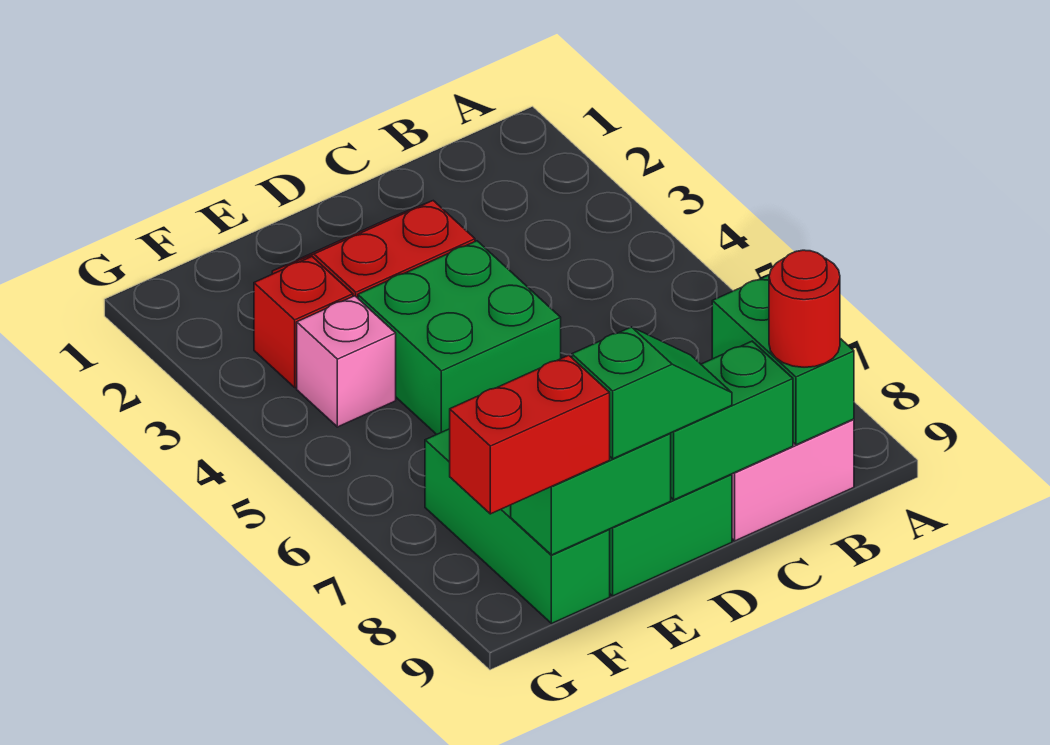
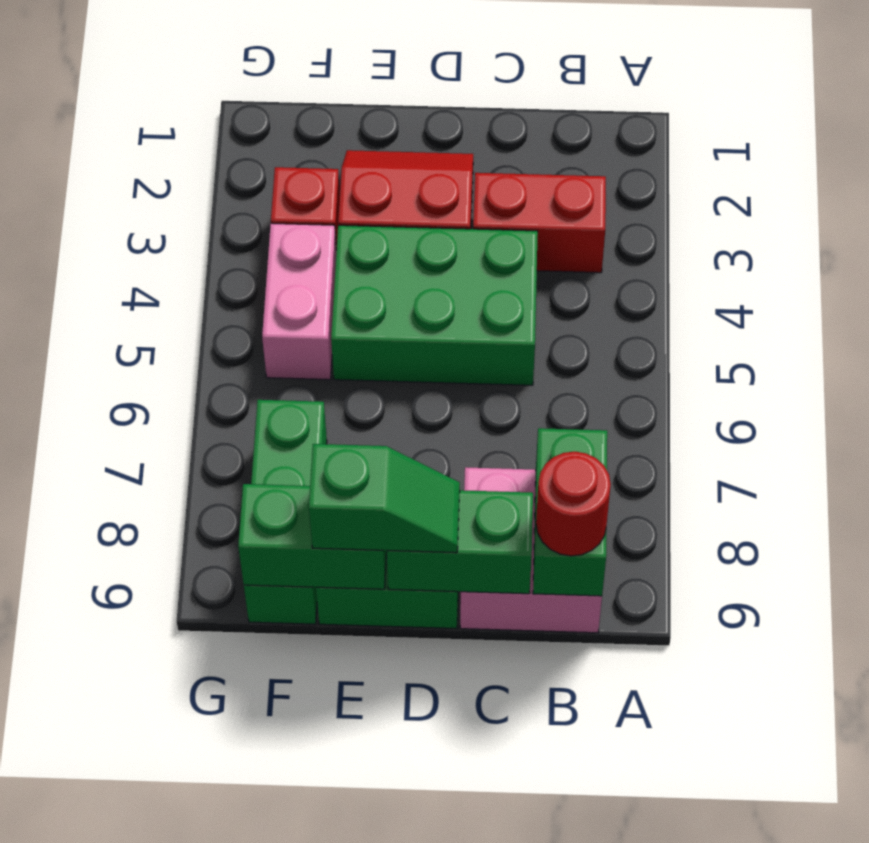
green brick D4:E5 level 1 -> green brick C4:E5 level 1
pink brick F4 level 1 -> pink brick F4:F5 level 1
red brick F9:G9 level 3 -> red brick B3:C3 level 1

